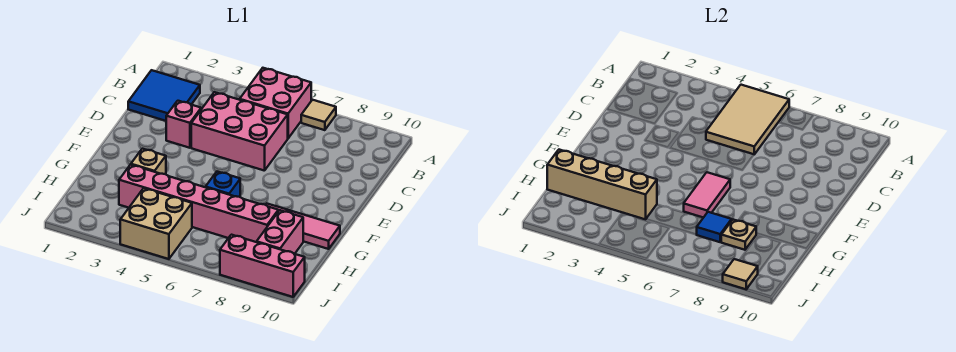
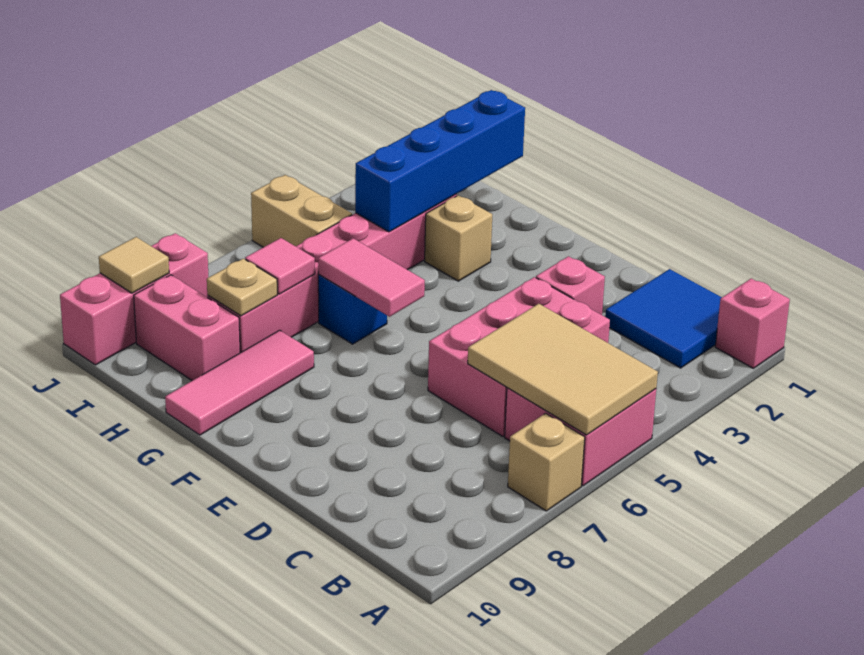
none -> pink brick A1 level 1
tan tile A7 level 1 -> tan brick A7 level 1
tan brick H1:H4 level 2 -> blue brick H1:H4 level 2
blue tile H7 level 2 -> pink tile H7 level 2
tan brick I4:J5 level 1 -> tan brick I5:J5 level 1

